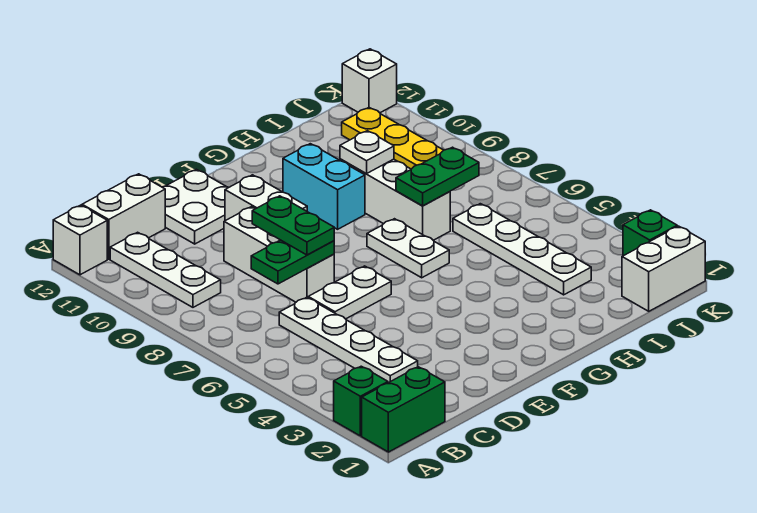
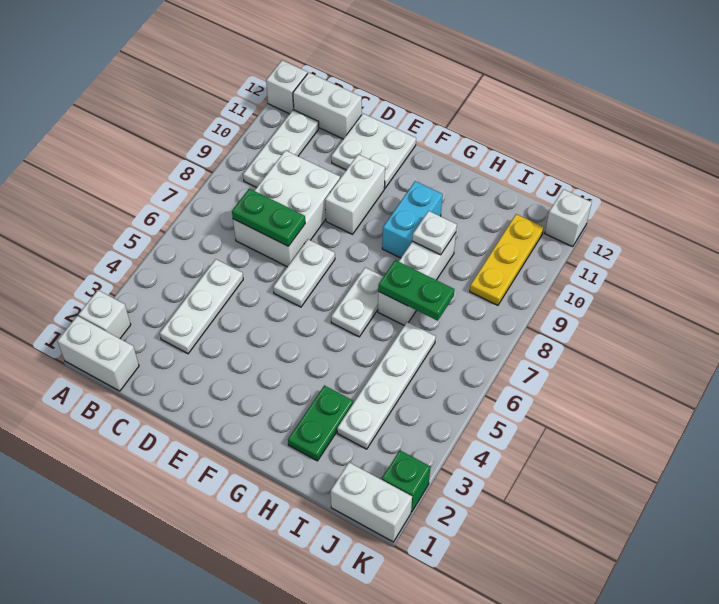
green brick A1:B1 level 1 -> white brick A1:B1 level 1
green brick A2 level 1 -> white brick A2 level 1
white plate C3:C6 level 1 -> white plate C3:C5 level 1
white plate D6:E6 level 1 -> white plate E6:E7 level 1
white brick D7:D9 level 1 -> white brick C7:D9 level 1
green plate D7:D8 level 3 -> green plate H2:H3 level 1

